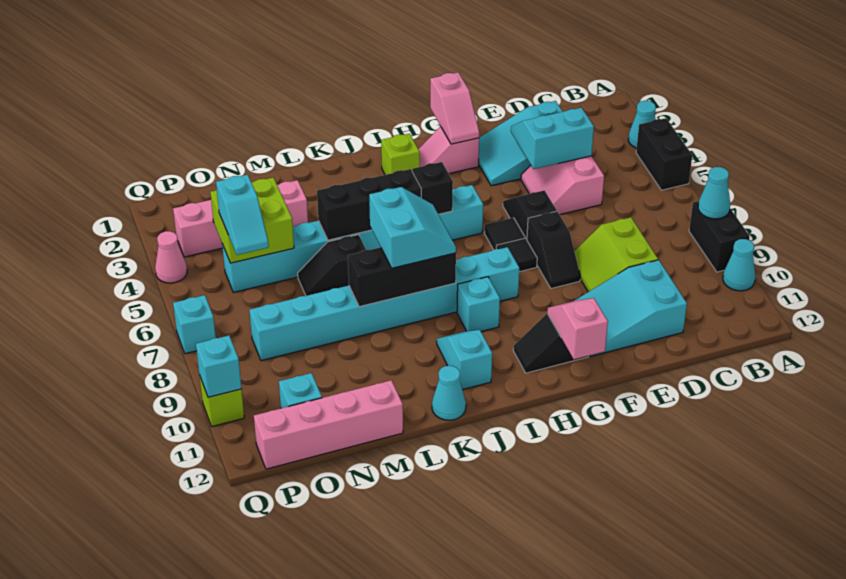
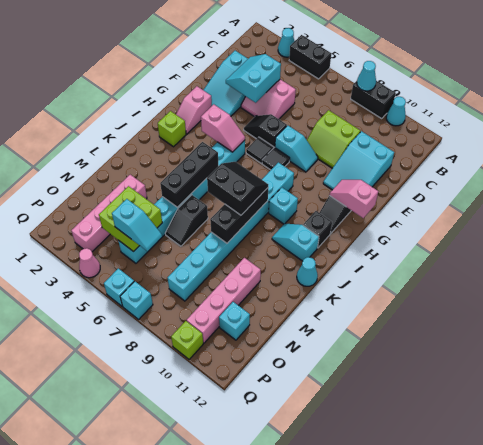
black slope F7:F8 level 1 top 7 -> cyan slope F7:F8 level 1 top 7
pink slope G1:G2 level 2 top 1 -> pink slope H4:H5 level 2 top 4
black brick I5 level 2 -> black brick I11 level 1
cyan slope J7:K8 level 3 top K -> black slope J7:K8 level 3 top K
pink brick M12:P12 level 1 -> pink brick M10:P10 level 1
cyan brick Q10 level 2 -> cyan brick Q6 level 1

